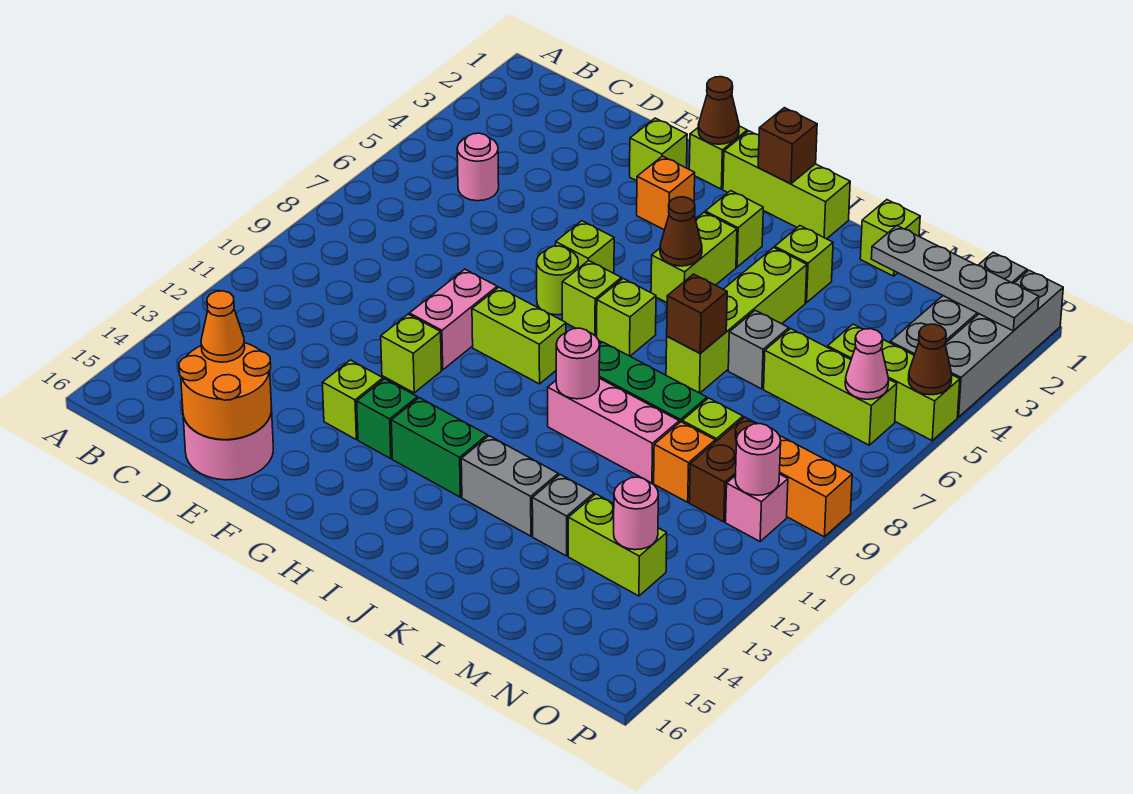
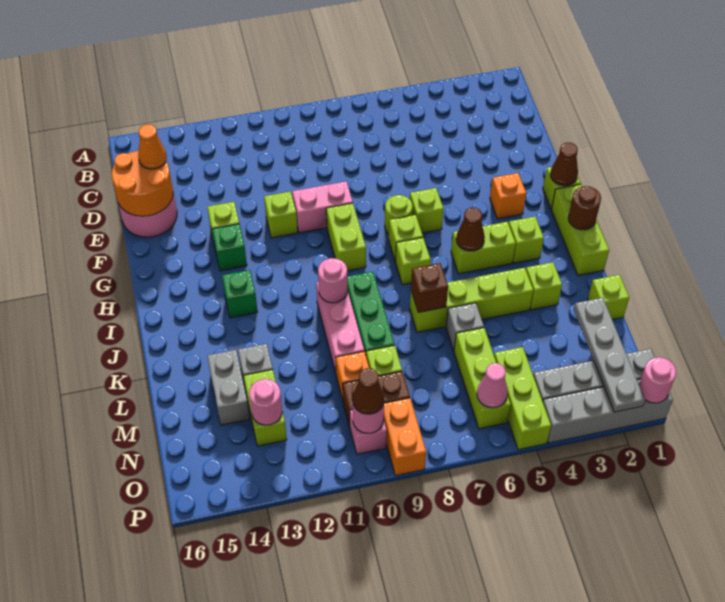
pink round brick C5 level 1 -> pink round brick P1 level 2
lime brick F2 level 1 -> none
green brick H13:I13 level 1 -> green brick I13 level 1
brown brick I1 level 2 -> brown round brick I1 level 2
grey brick J13:K13 level 1 -> grey brick L14:M14 level 1
brown cone P5 level 2 -> brown cone O10 level 3

